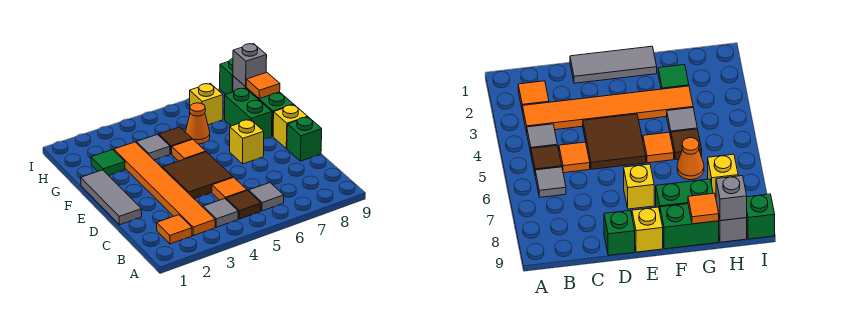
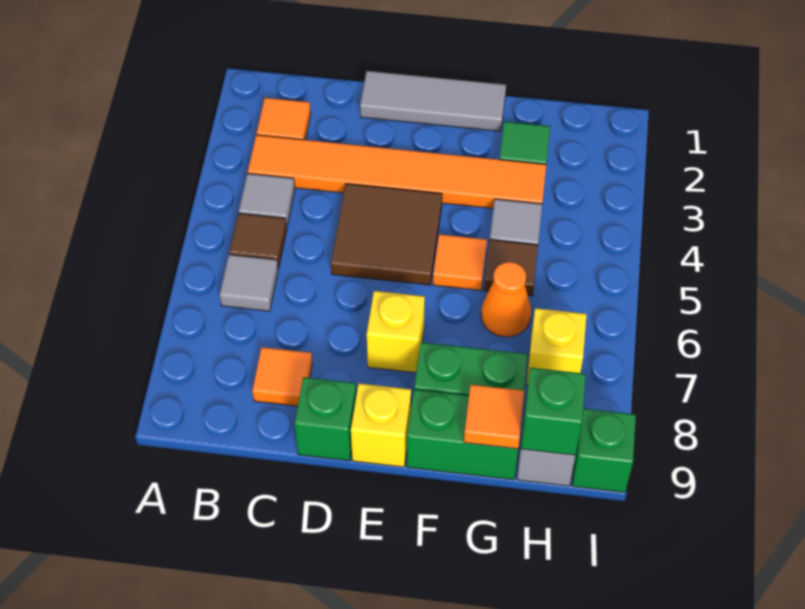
orange tile C5 level 1 -> orange tile C8 level 1
grey brick H9 level 2 -> green brick H9 level 2

